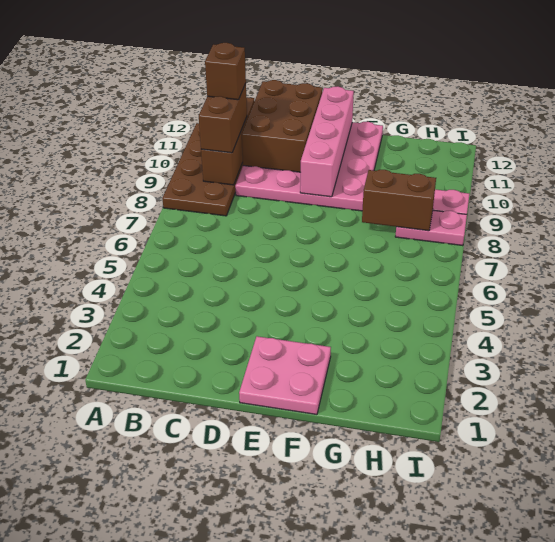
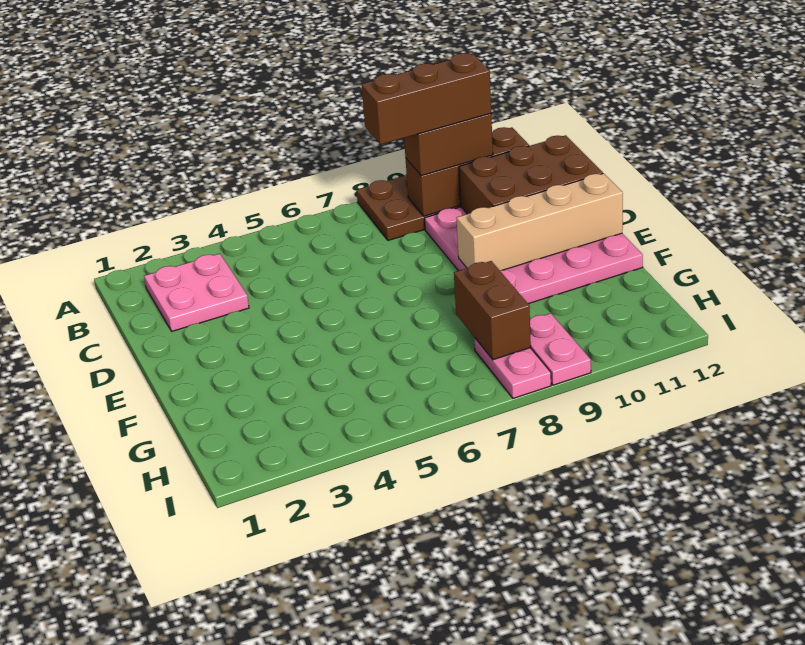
brown brick B10 level 4 -> brown brick B8:B10 level 4
pink plate E1:F2 level 1 -> pink plate B2:C3 level 1
pink brick E9:E12 level 2 -> tan brick E9:E12 level 2

